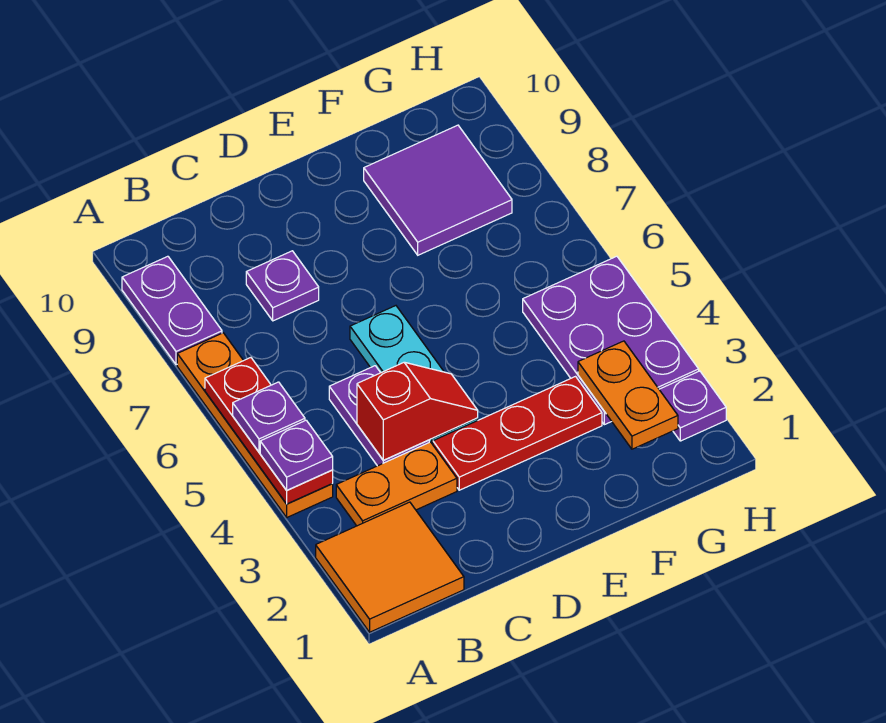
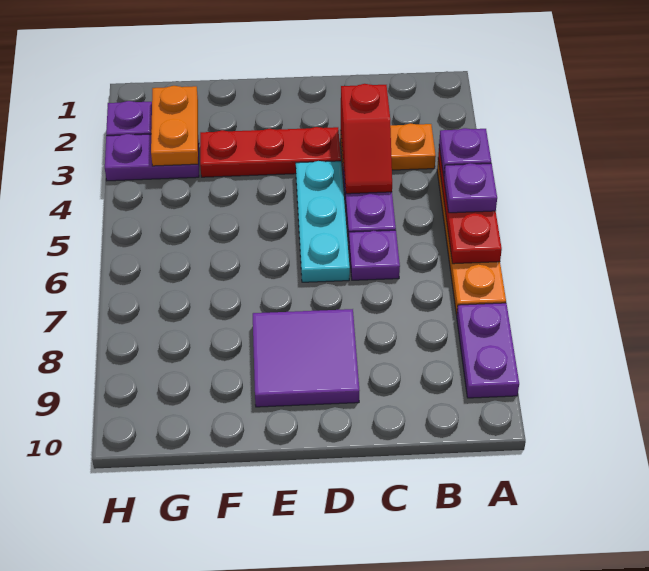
orange tile A1:B2 level 1 -> none
red slope C4:D4 level 2 top C -> red slope C3:C4 level 2 top 3
purple plate C8 level 1 -> purple plate C6 level 1
purple tile F8:G9 level 1 -> purple tile D8:E9 level 1
purple plate G3:H5 level 1 -> purple plate G3:H3 level 1

